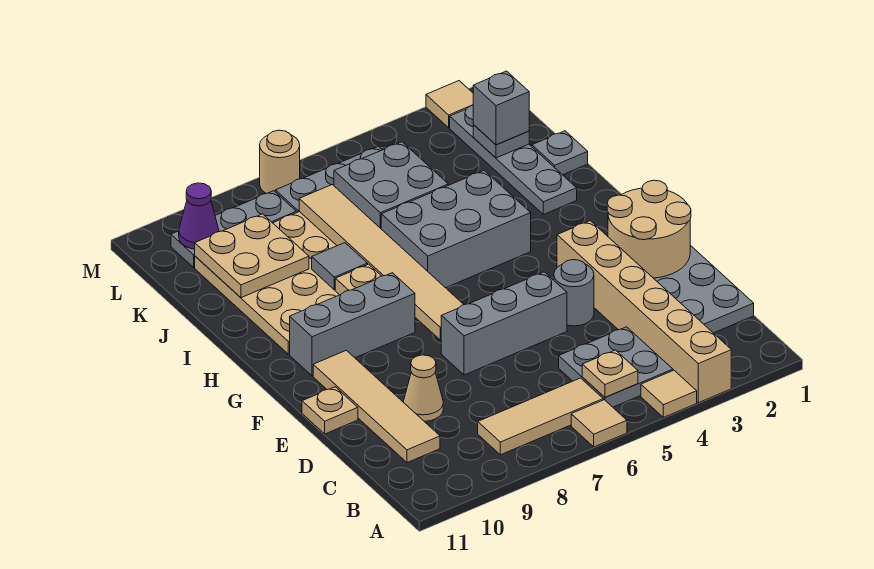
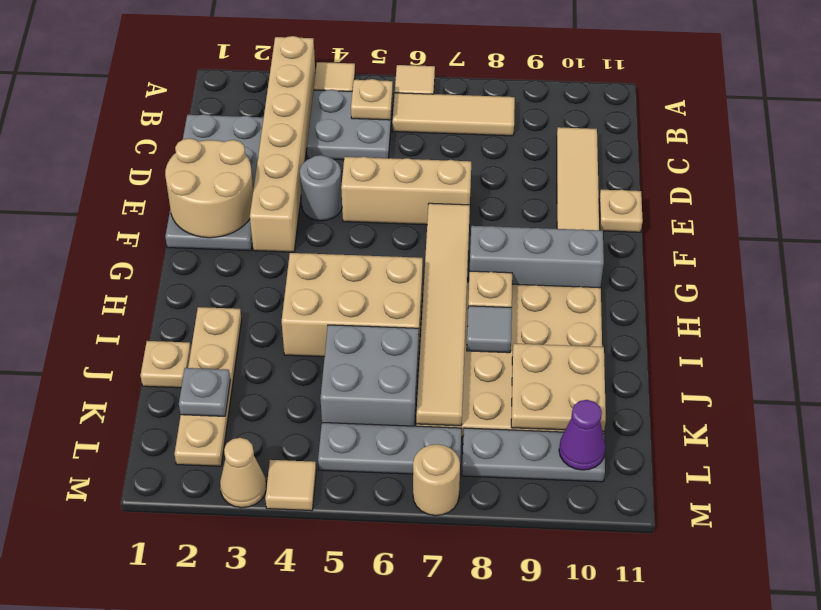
tan cone D9 level 1 -> tan cone M3 level 1
grey brick E5:E7 level 1 -> tan brick E5:E7 level 1
grey brick H4:I6 level 1 -> tan brick H4:I6 level 1
grey plate I2:L2 level 1 -> tan plate I2:L2 level 1
grey plate J1 level 1 -> tan plate J1 level 1
grey brick K2 level 3 -> none
tan tile M2 level 1 -> tan tile M4 level 1

